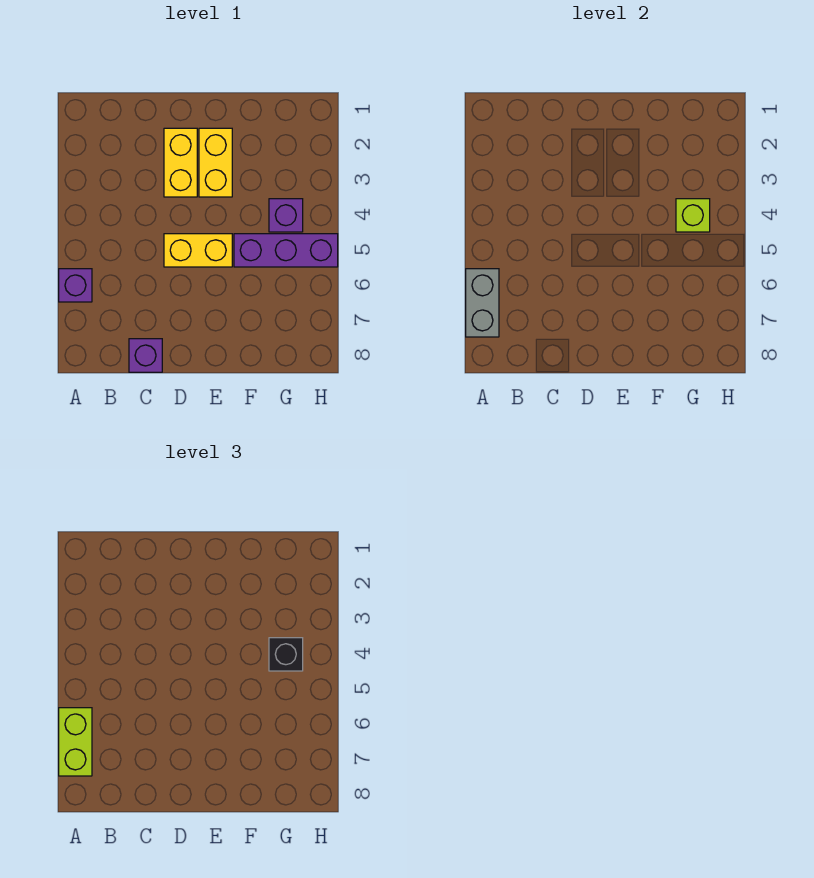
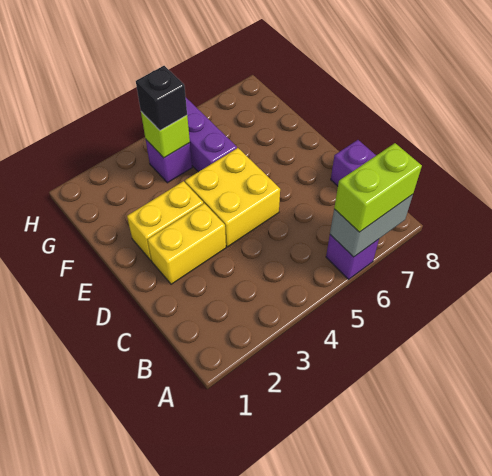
yellow brick D5:E5 level 1 -> yellow brick D4:E5 level 1

